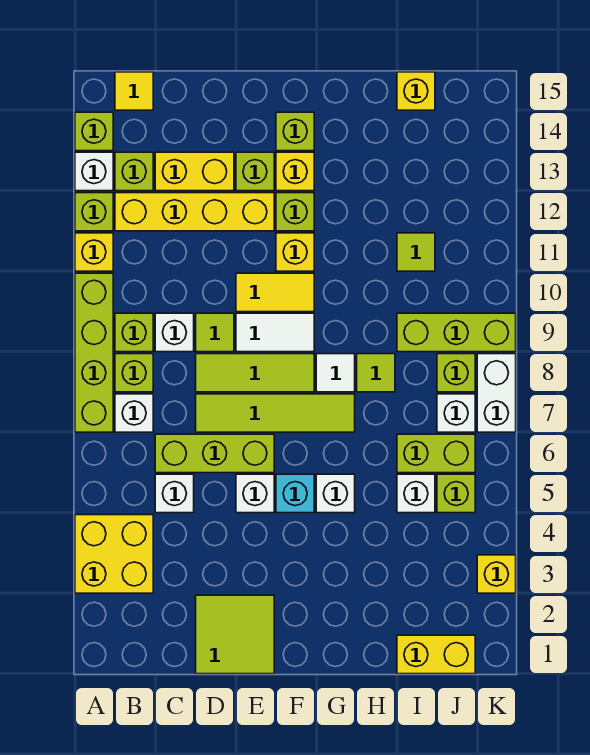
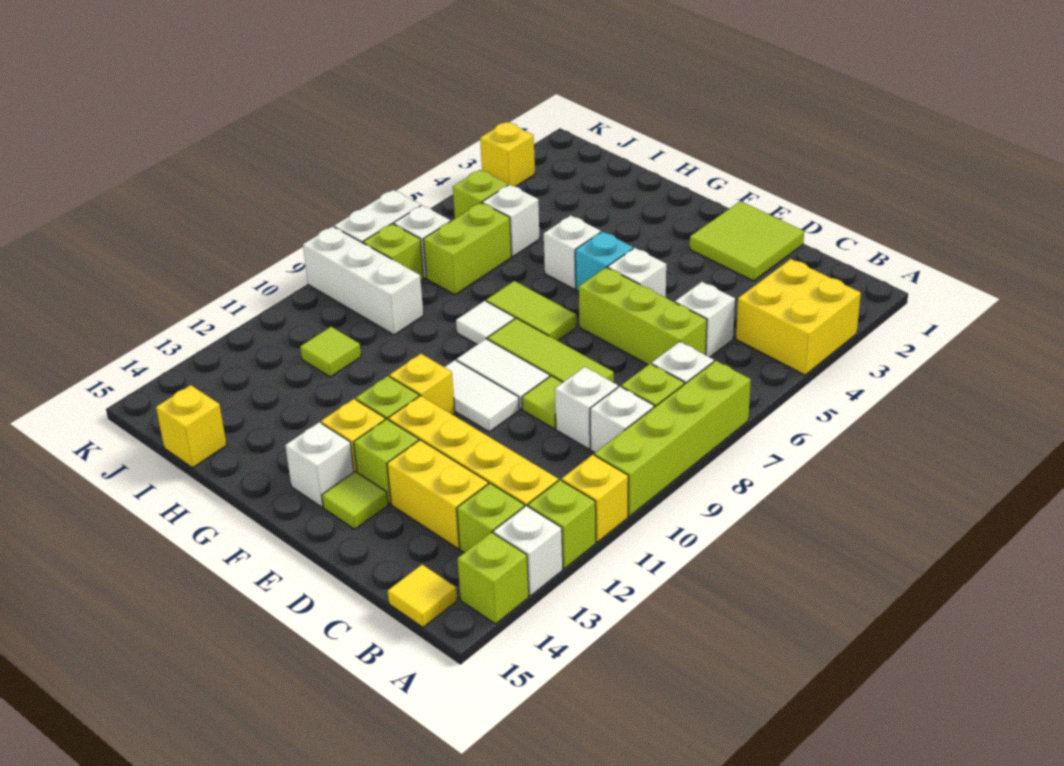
lime brick B9 level 1 -> white brick B9 level 1
lime tile D7:G7 level 1 -> lime tile F7:G7 level 1
yellow tile E10:F10 level 1 -> white tile E10:F10 level 1
lime brick F14 level 1 -> white brick F14 level 1
lime tile H8 level 1 -> lime tile E14 level 1
yellow brick I1:J1 level 1 -> none
lime brick I6:J6 level 1 -> lime brick I6:I7 level 1
lime brick I9:K9 level 1 -> white brick I9:K9 level 1

